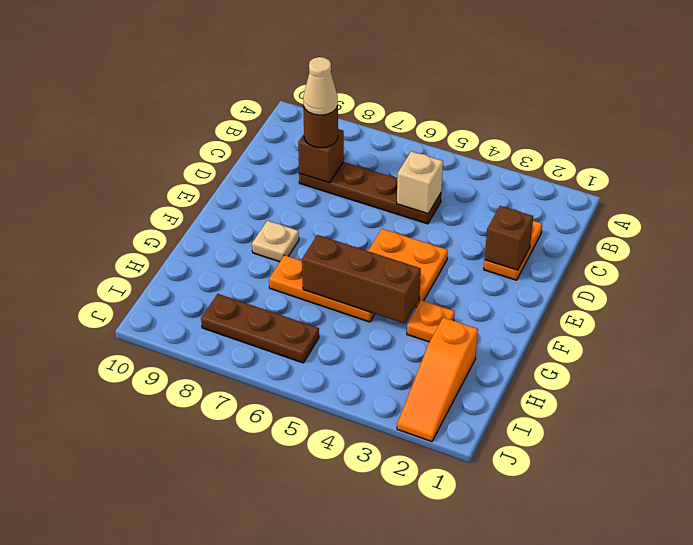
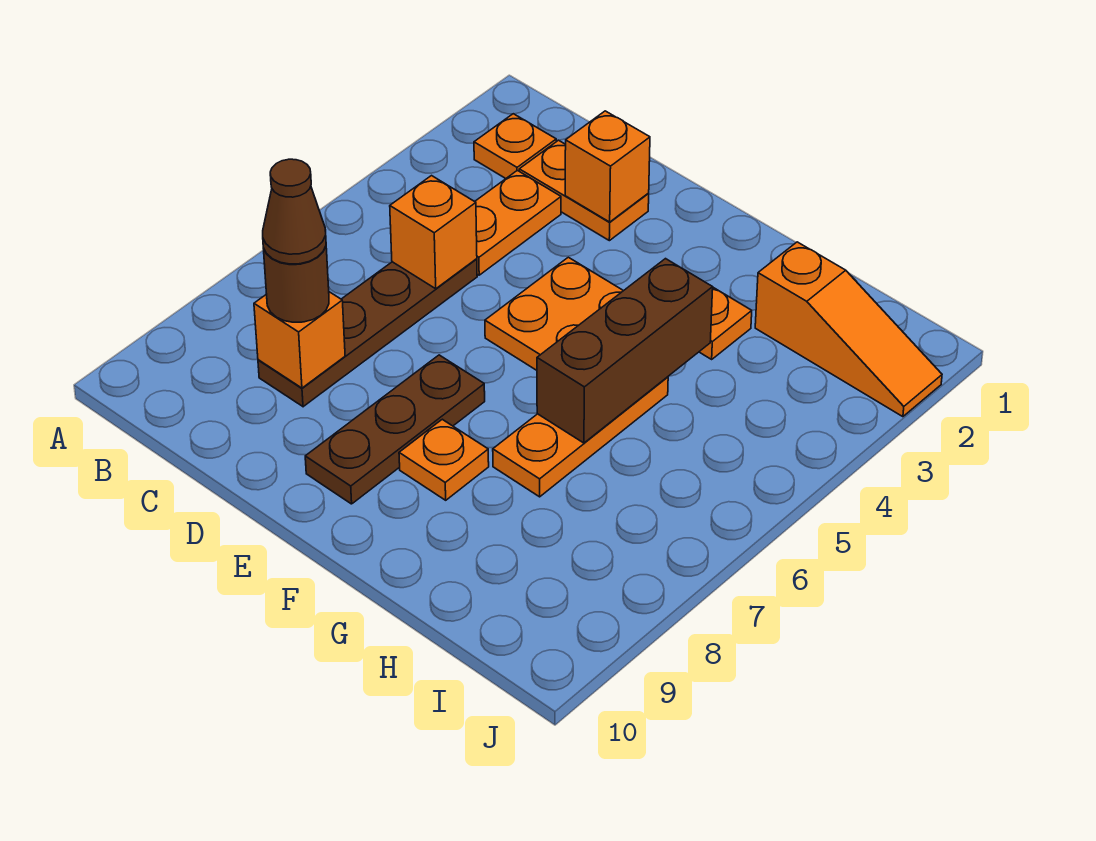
none -> orange plate B2 level 1
none -> orange plate C3:C4 level 1
tan brick C5 level 2 -> orange brick C5 level 2
brown brick C8 level 2 -> orange brick C8 level 2
tan cone C8 level 4 -> brown cone C8 level 4
brown brick D2 level 2 -> orange brick D2 level 2
tan plate F8 level 1 -> orange plate F8 level 1
brown plate I6:I8 level 1 -> brown plate E7:E9 level 1

